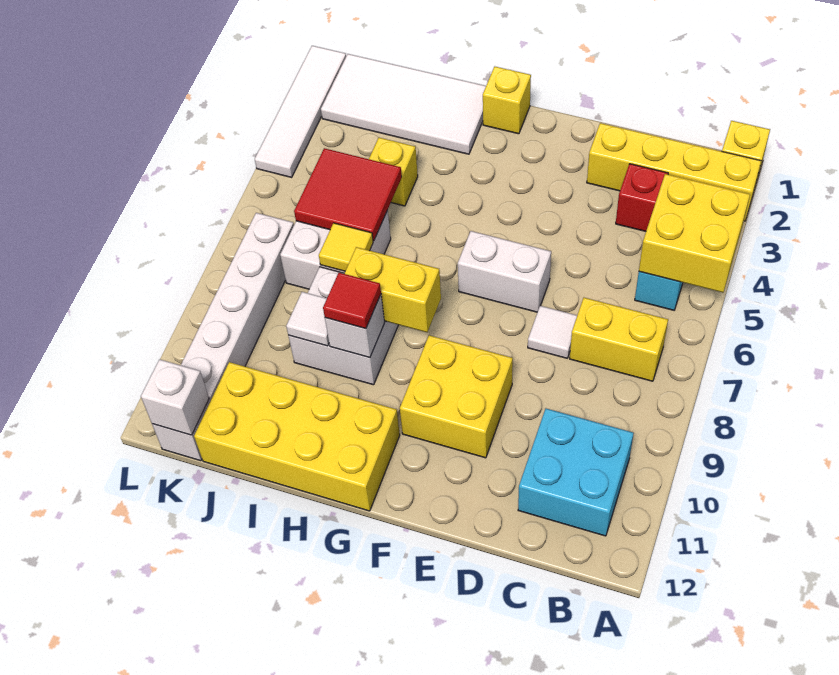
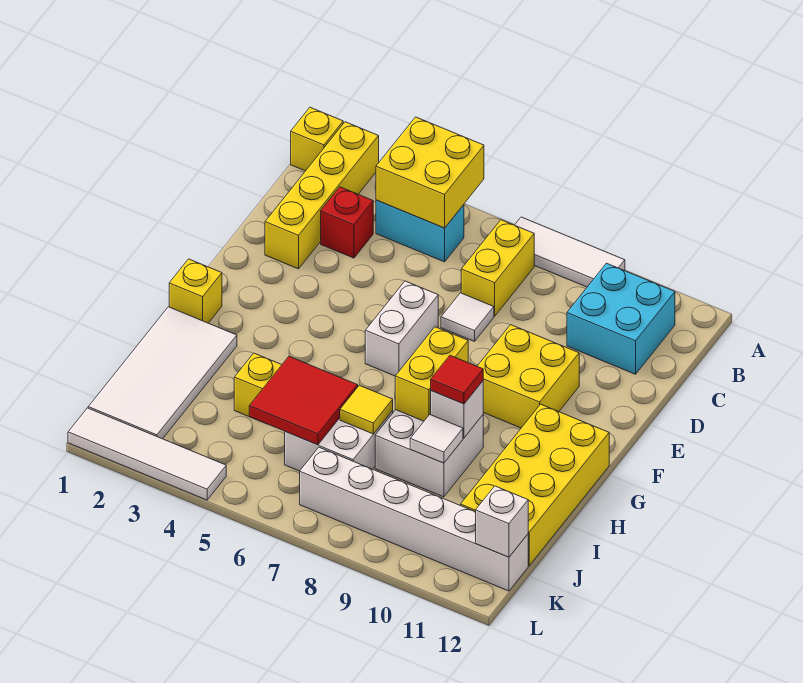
none -> white tile A7:A9 level 1

